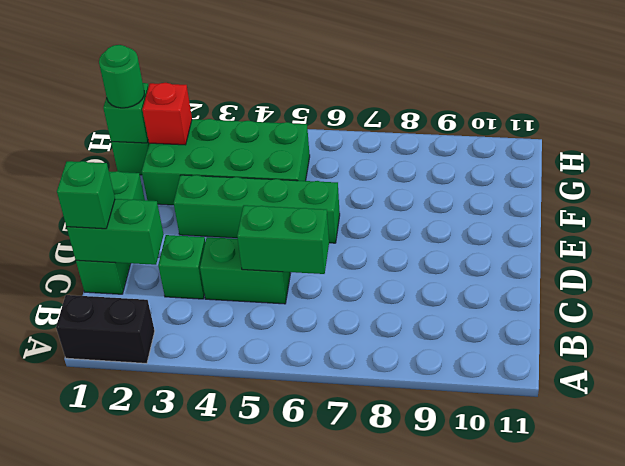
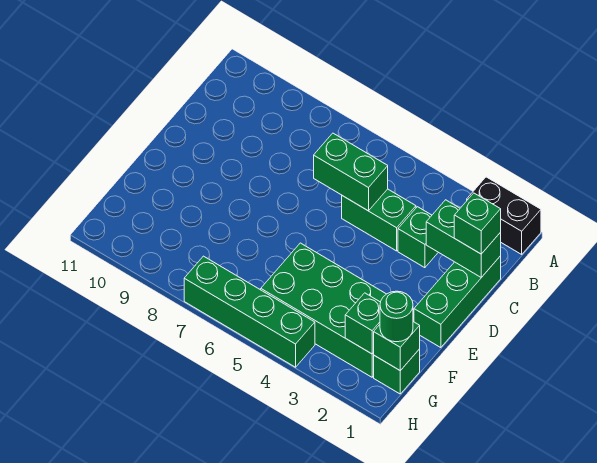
green brick E3:E6 level 1 -> green brick H4:H7 level 1
red brick G2 level 2 -> green brick G2 level 2

